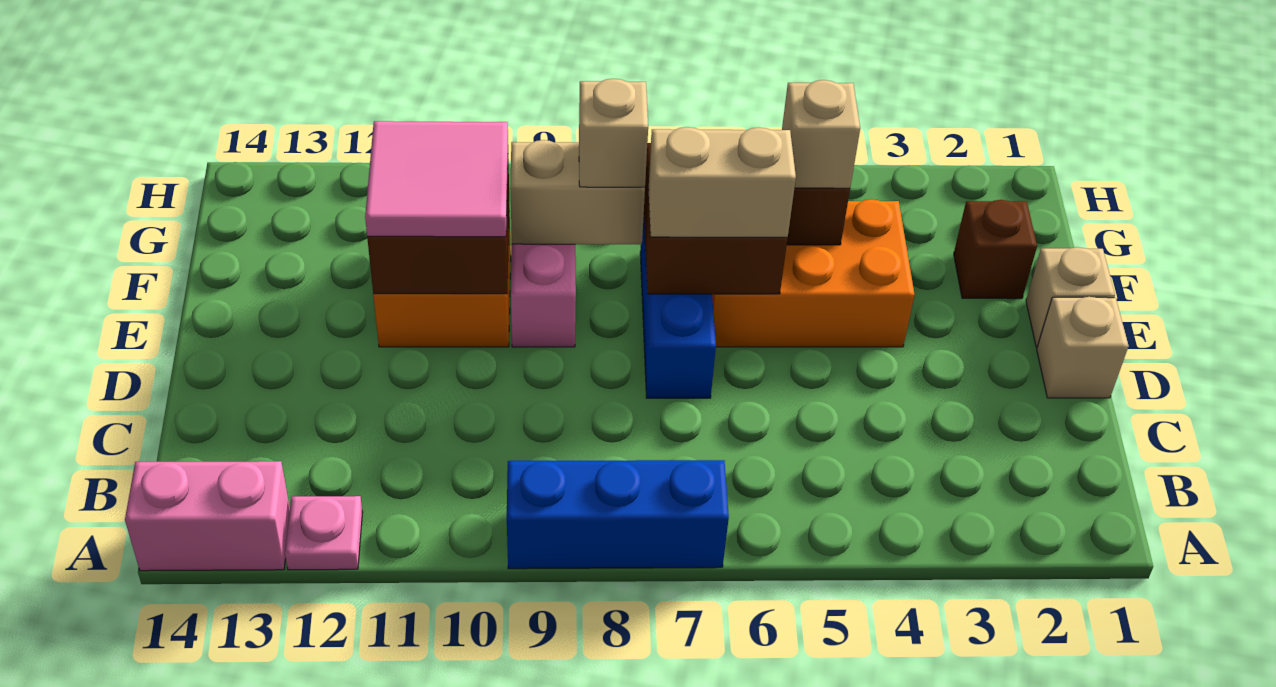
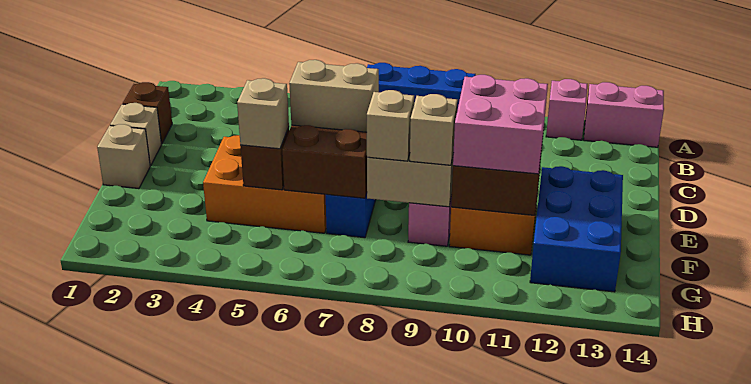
pink plate A12 level 1 -> pink brick A12 level 1
pink tile E10:F11 level 3 -> pink brick E10:F11 level 3
none -> blue brick E12:G13 level 1
brown brick F2 level 1 -> brown brick C1 level 1
none -> tan brick F9 level 3

